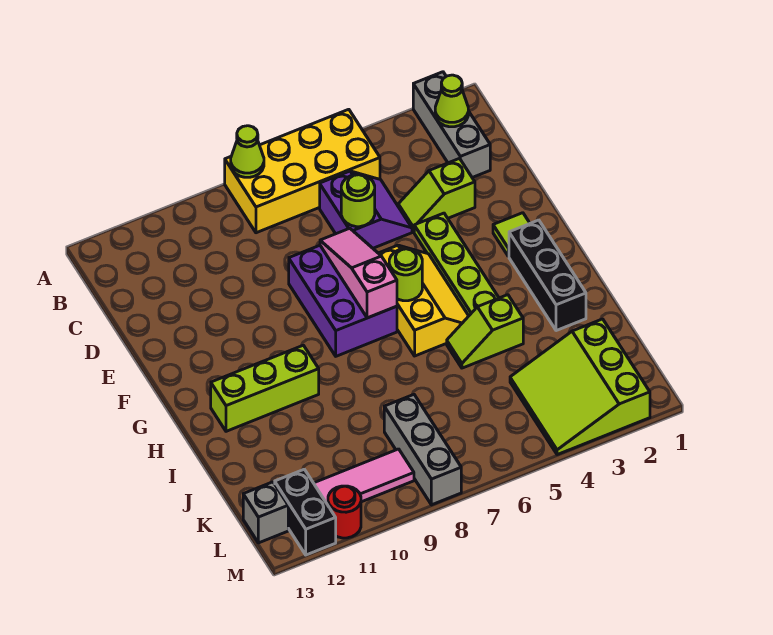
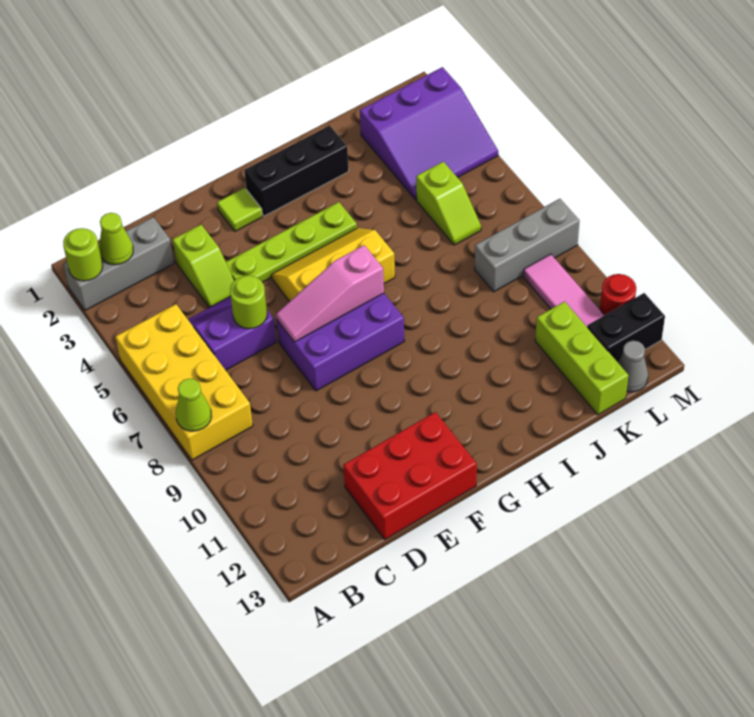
none -> red brick D12:F13 level 1
lime round brick G6 level 2 -> lime round brick A2 level 2
lime brick H10:H12 level 1 -> lime brick K11:K13 level 1
lime slope I4:I5 level 1 top 4 -> lime slope K5:K6 level 1 top 5
lime slope K2:M4 level 1 top 2 -> purple slope K2:M4 level 1 top 2
grey brick L13 level 1 -> grey cone L13 level 1

